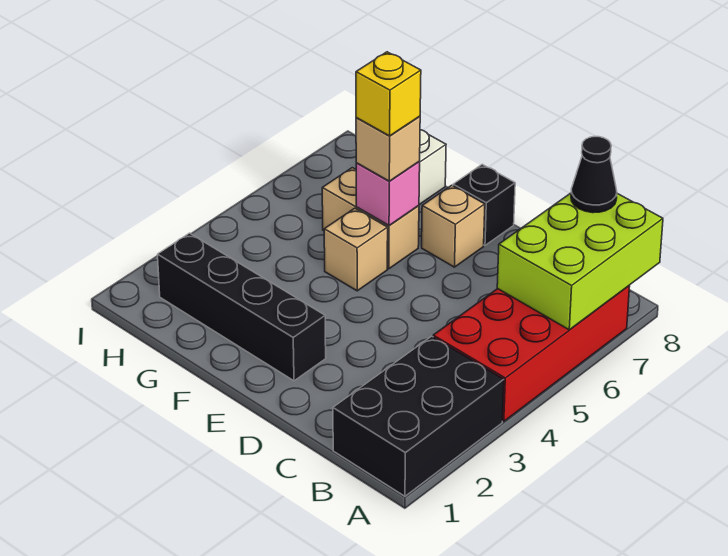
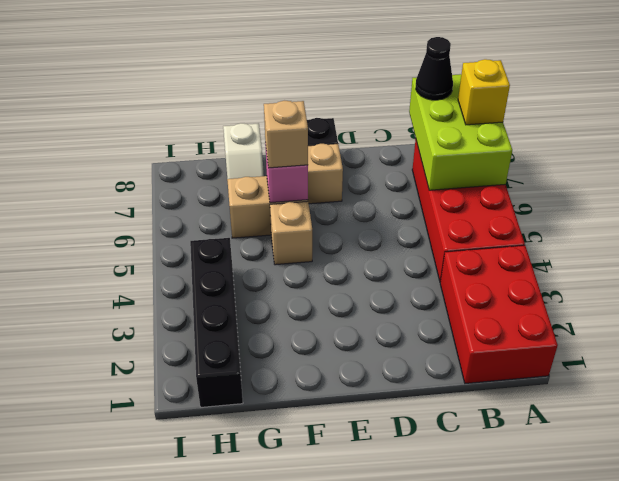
black brick A1:B3 level 1 -> red brick A1:B3 level 1
black brick E2:H2 level 1 -> black brick H1:H4 level 1
yellow brick F6 level 4 -> yellow brick A7 level 3

